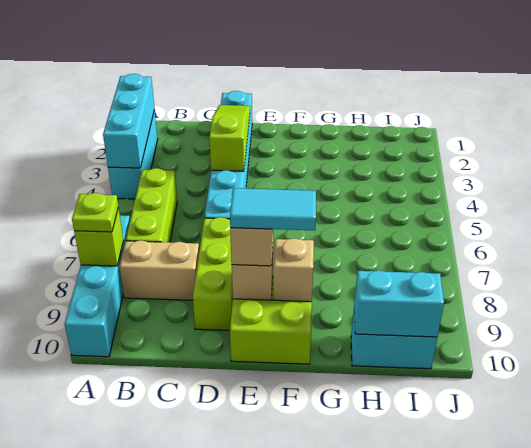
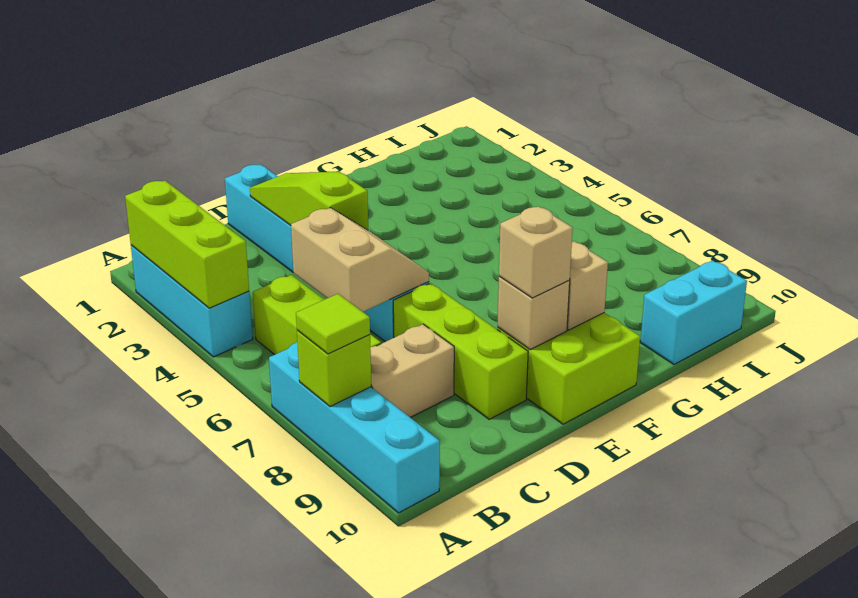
cyan brick A2:A4 level 2 -> lime brick A2:A4 level 2
lime plate A8 level 3 -> lime tile A8 level 3
none -> tan slope C5:D6 level 2 top C
cyan tile E9:F9 level 4 -> none
cyan brick H10:I10 level 2 -> none

